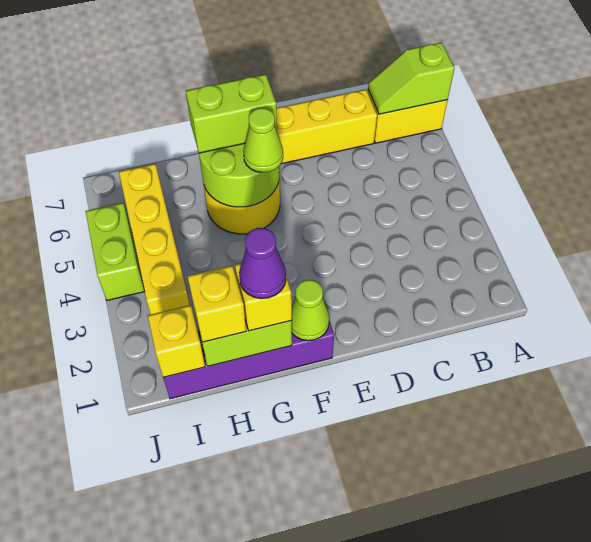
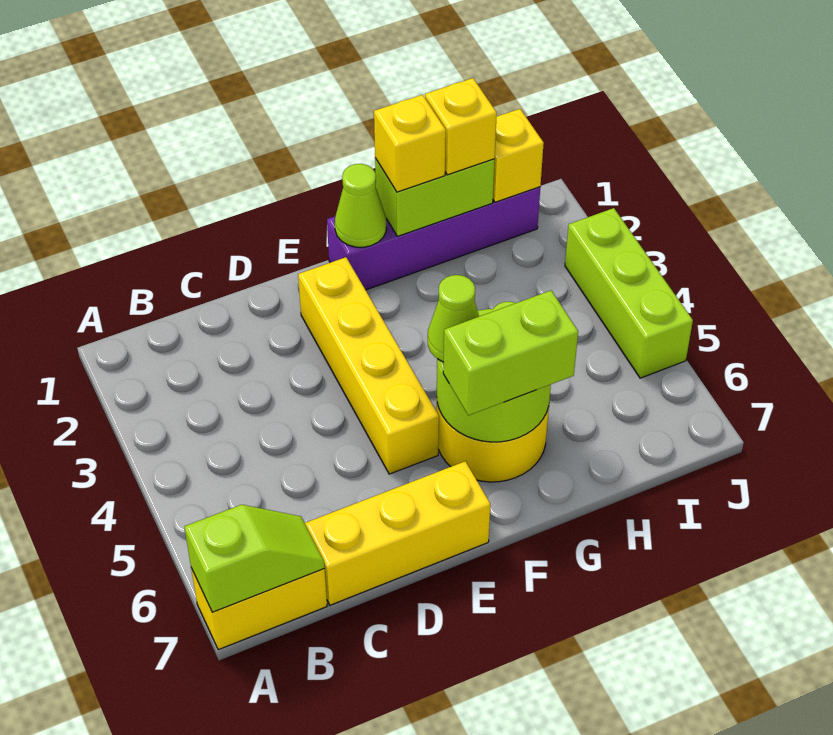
purple cone G1 level 4 -> none
yellow brick I3:I6 level 1 -> yellow brick E2:E5 level 1
lime brick J4:J5 level 1 -> lime brick J3:J5 level 1

